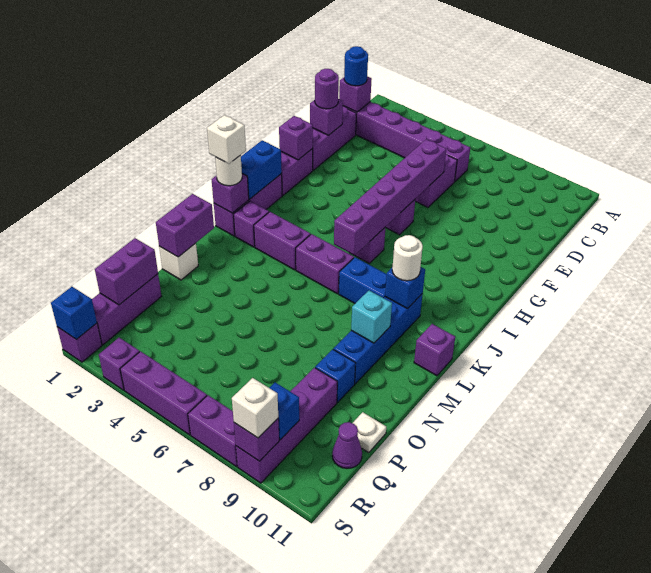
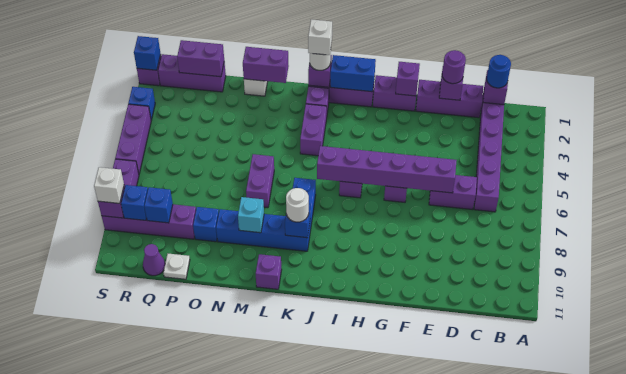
purple brick K5:K6 level 1 -> purple brick M6:M7 level 1
none -> blue brick Q9 level 2
purple brick S3 level 1 -> blue brick S3 level 1

